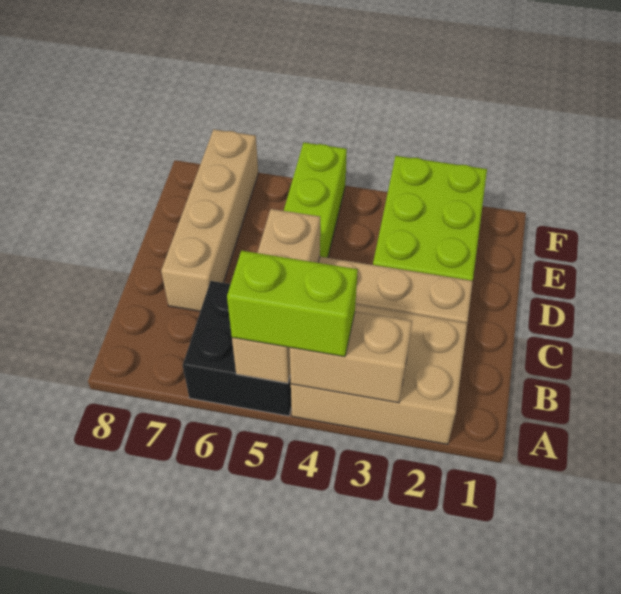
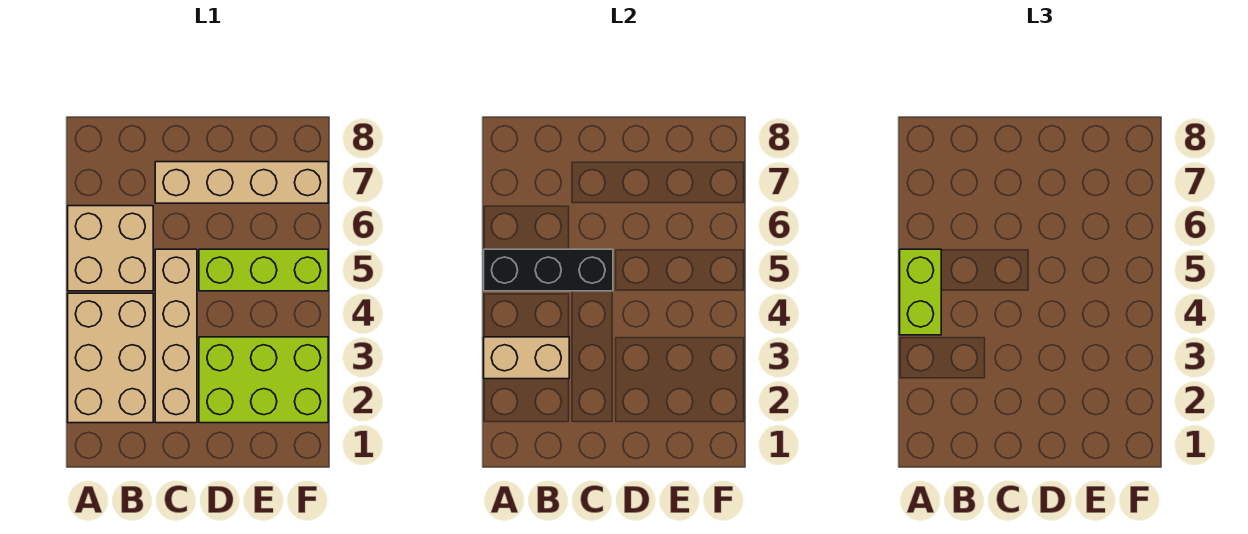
tan brick A3:A4 level 2 -> tan brick A3:B3 level 2
black brick A5:B6 level 1 -> tan brick A5:B6 level 1
tan brick A5:C5 level 2 -> black brick A5:C5 level 2

